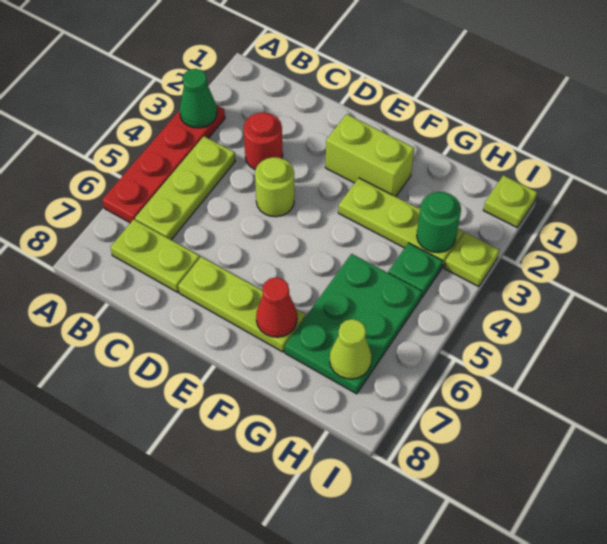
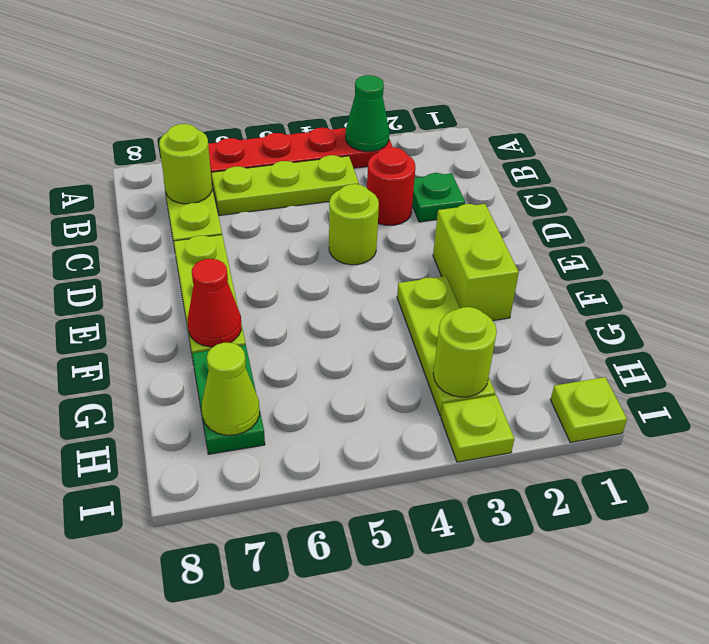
none -> lime round brick B7 level 2
green plate G5:H7 level 1 -> green plate G7:H7 level 1
green round brick H3 level 2 -> lime round brick H3 level 2
green plate H4 level 1 -> green plate C2 level 1

